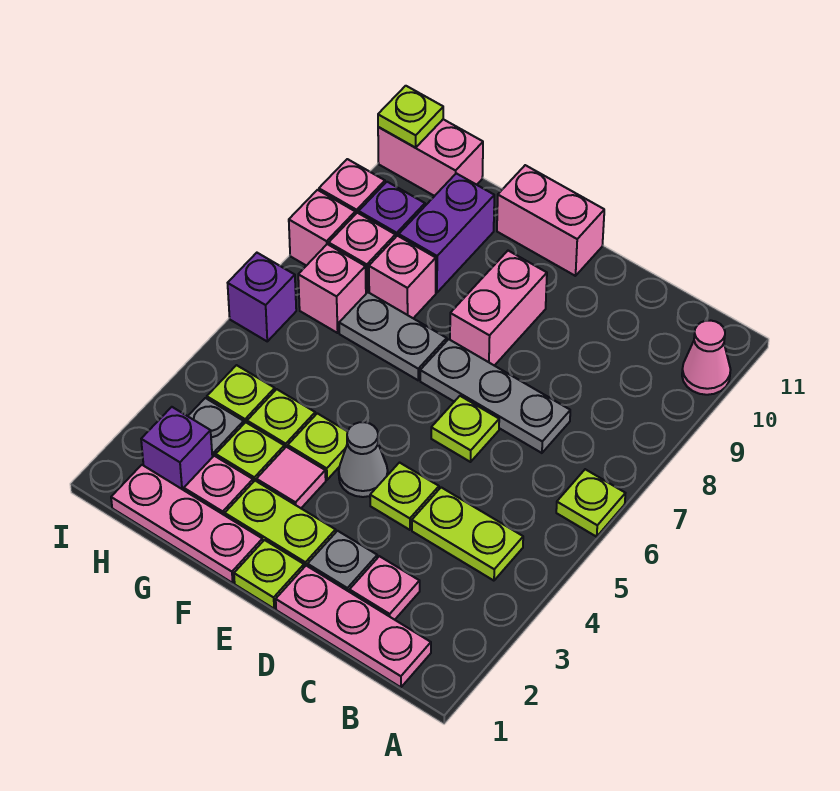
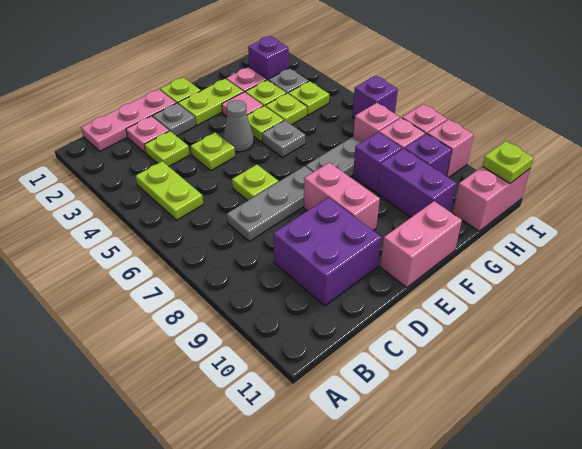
lime plate A6 level 1 -> lime plate C3 level 1
pink cone A10 level 1 -> none
lime plate B4:C4 level 1 -> lime plate B4:B5 level 1
none -> purple brick C9:D10 level 1
pink plate F1:H1 level 1 -> none
none -> grey plate F5 level 1
pink brick G8 level 1 -> purple brick G8 level 1

